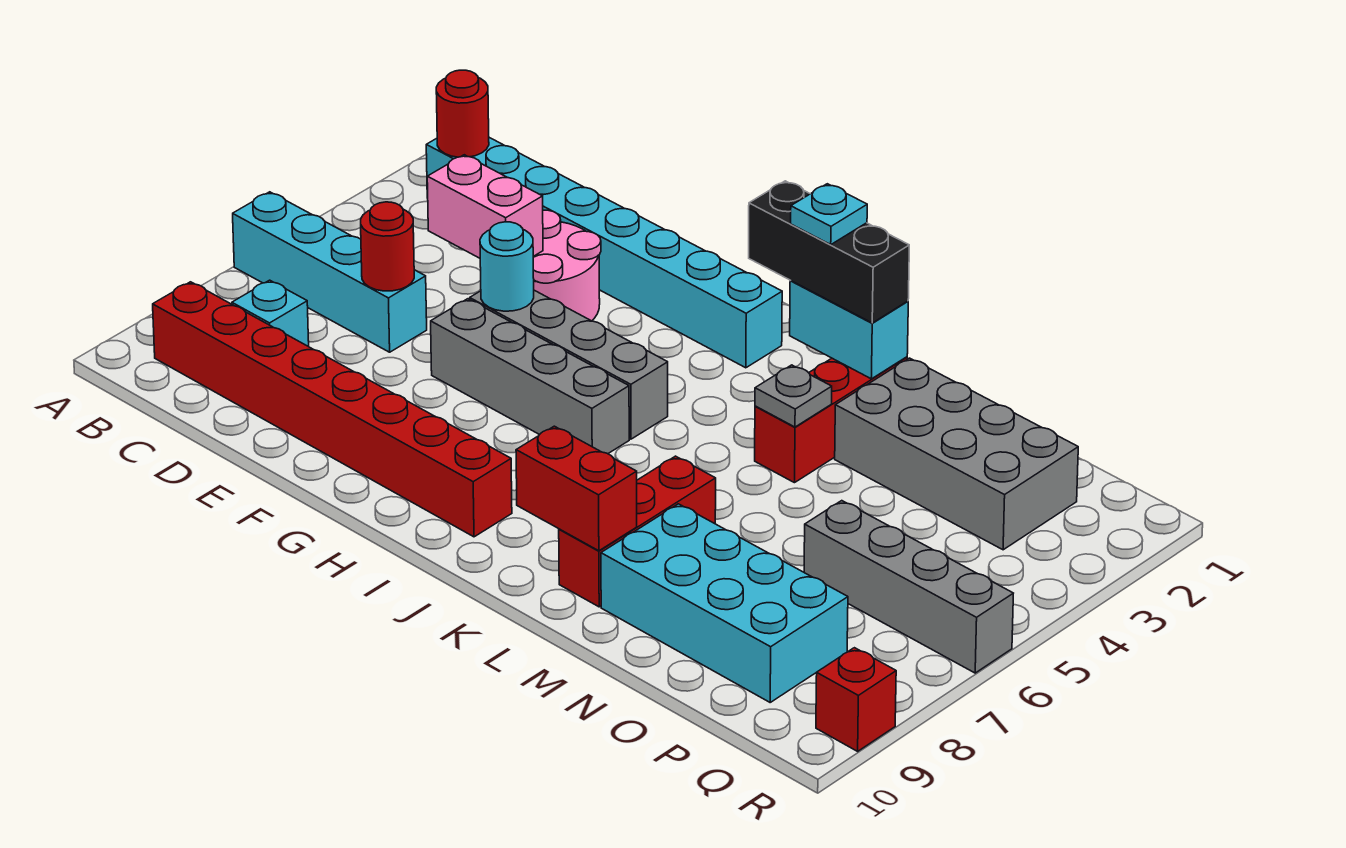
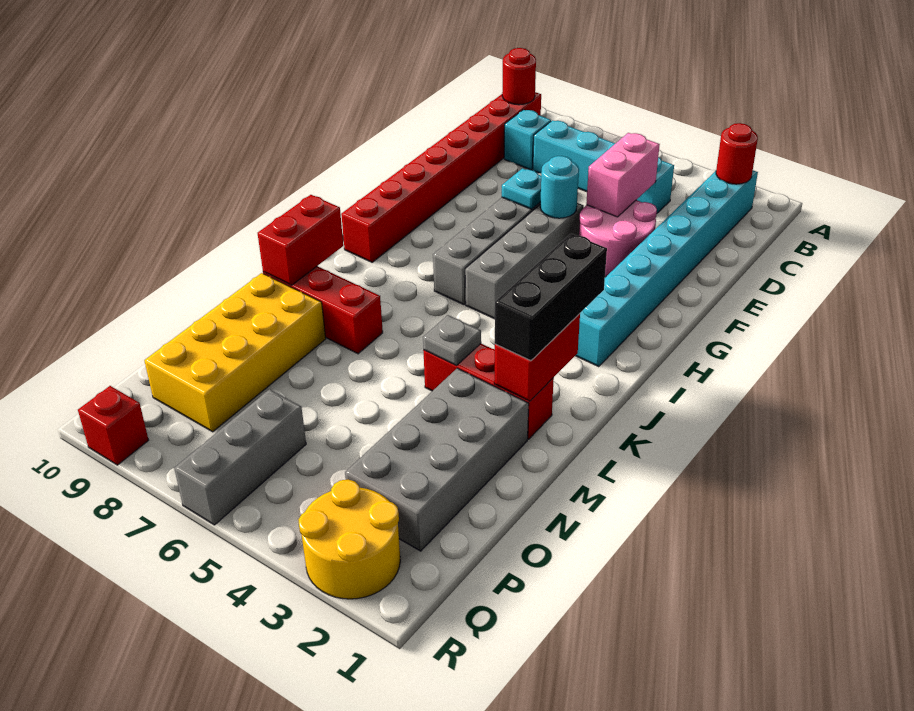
cyan brick A6:D6 level 1 -> cyan brick C4:C7 level 1
red round brick D6 level 2 -> red round brick B9 level 2
cyan brick K2:L2 level 2 -> red brick K2:L2 level 2
cyan plate K2 level 4 -> cyan plate F6 level 2
cyan brick M8:P9 level 1 -> yellow brick M8:P9 level 1
grey brick O6:R6 level 1 -> grey brick P6:R6 level 1
none -> yellow round brick Q2:R3 level 1

